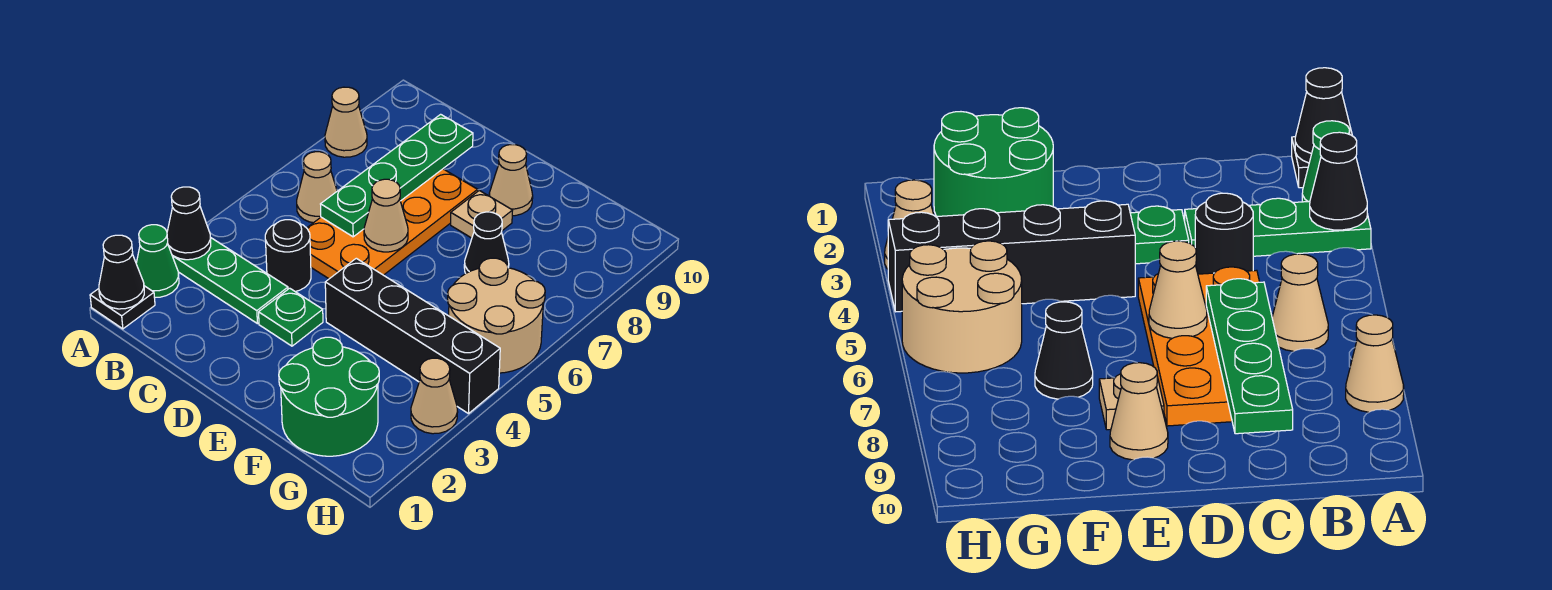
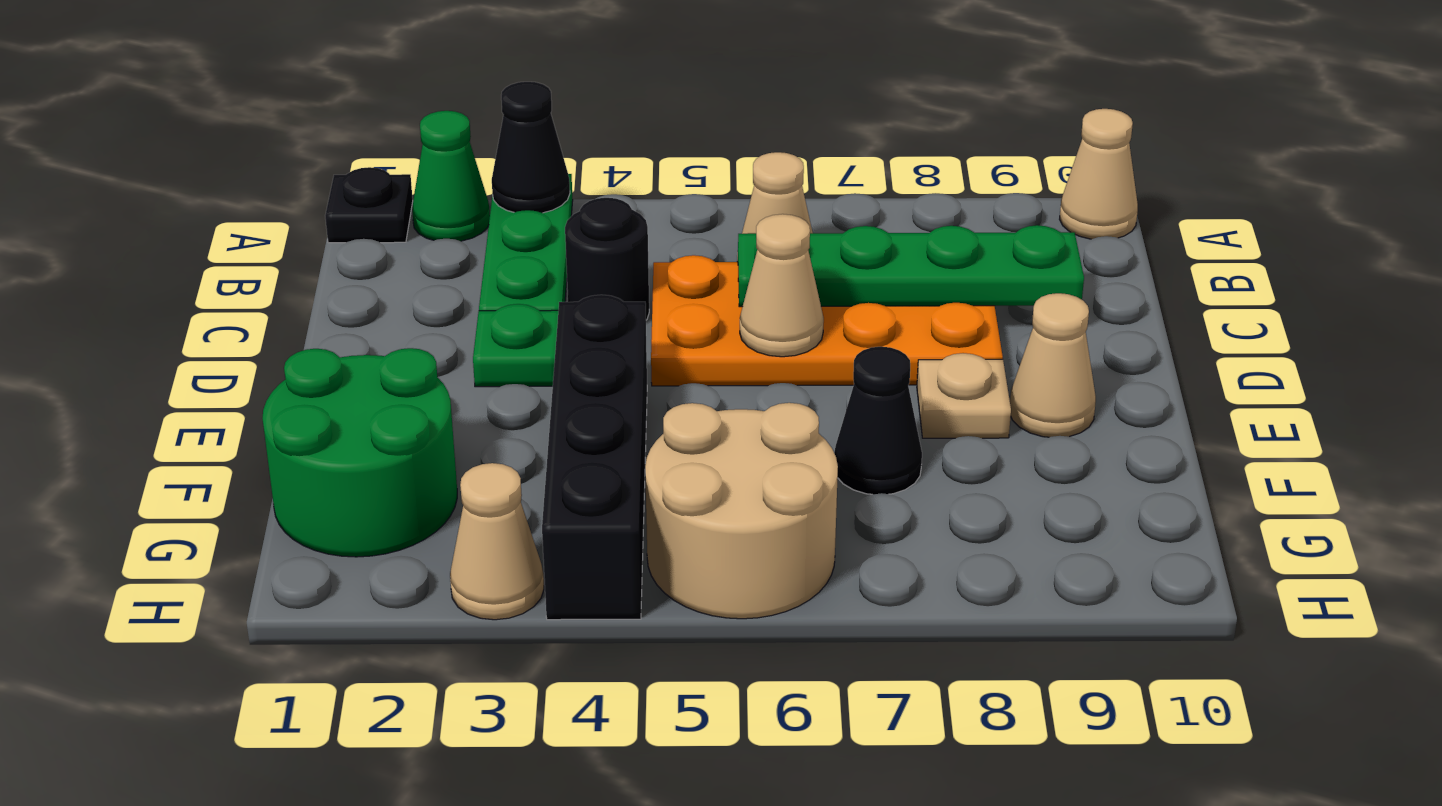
black cone A1 level 2 -> none
tan cone A8 level 1 -> tan cone A10 level 1

